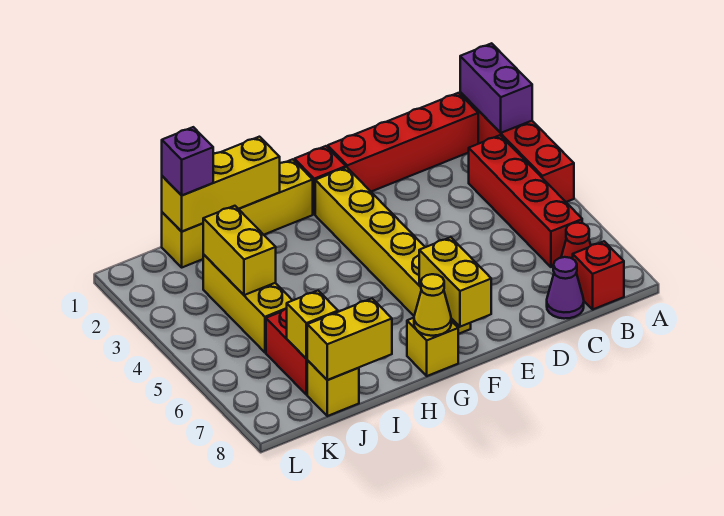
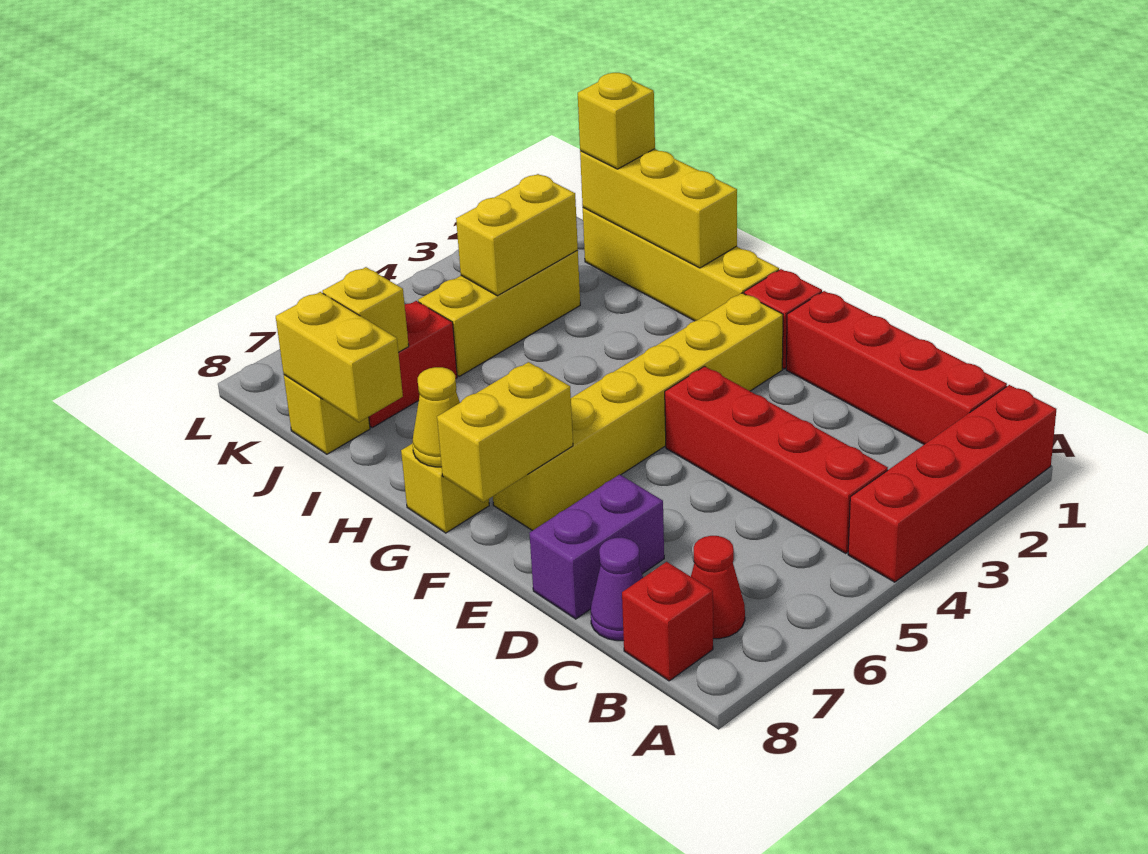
purple brick A1:A2 level 2 -> purple brick D7:D8 level 1
red brick B3:B6 level 1 -> red brick B4:E4 level 1
purple brick J1 level 3 -> yellow brick J1 level 3

